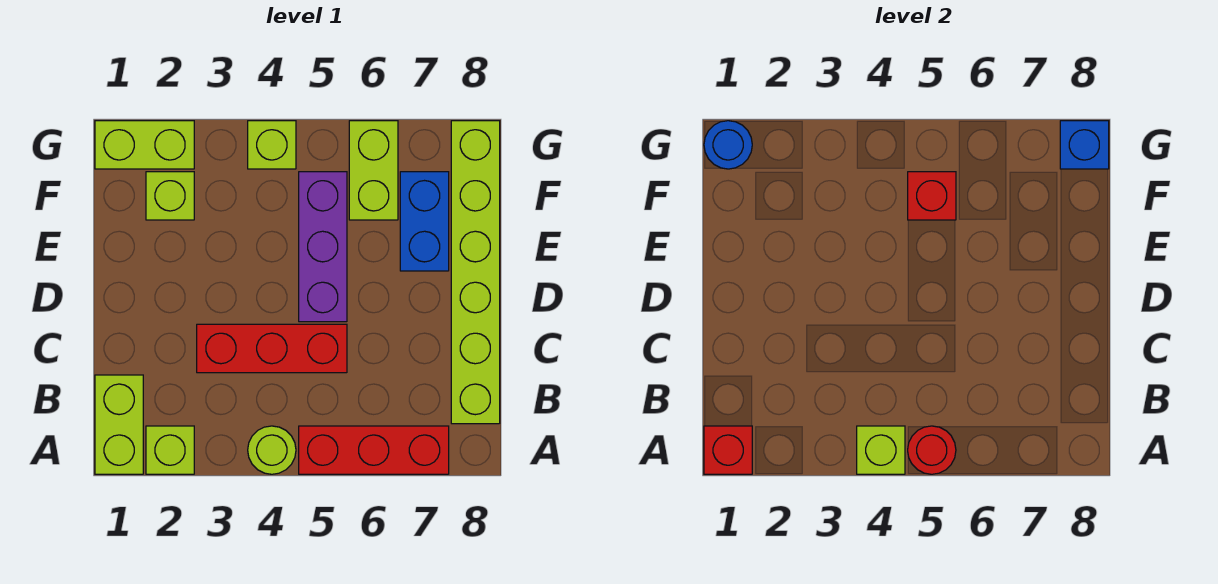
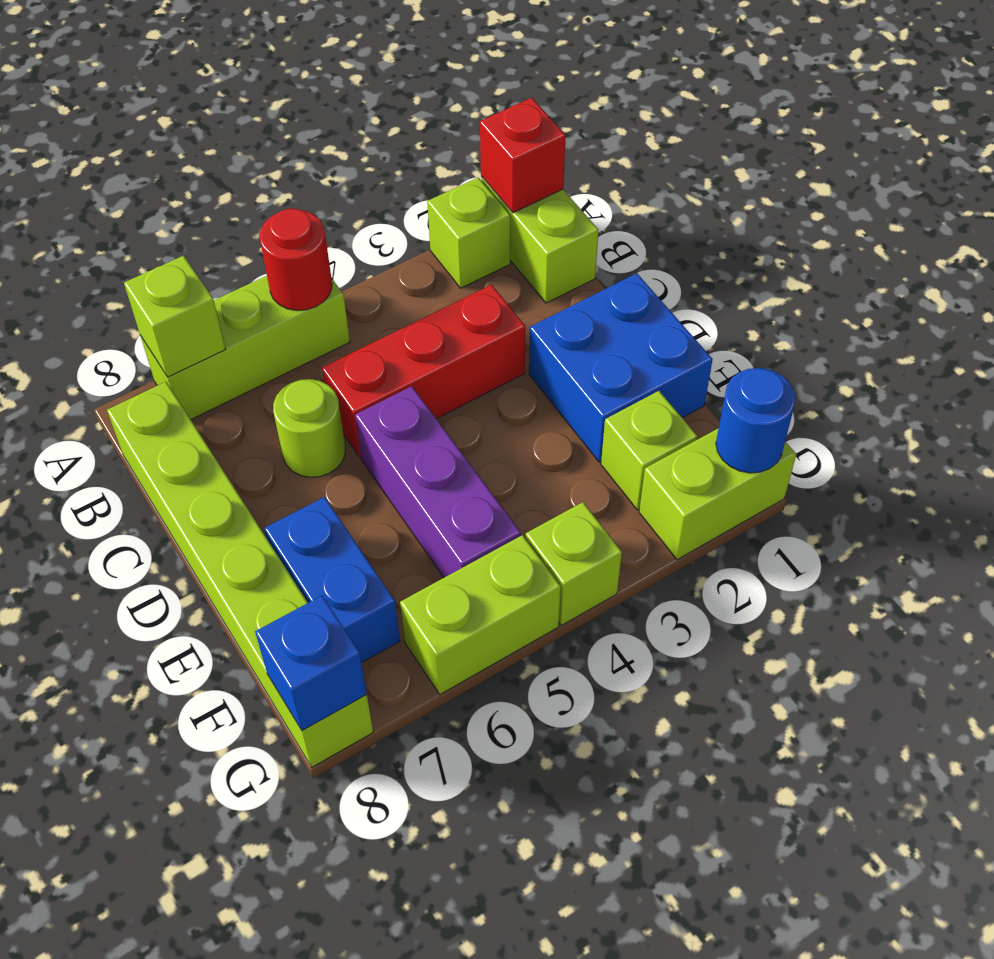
lime round brick A4 level 1 -> lime round brick C6 level 1
lime brick A4 level 2 -> lime brick A7 level 2
red brick A5:A7 level 1 -> lime brick A5:A7 level 1
none -> blue brick D1:E2 level 1
red brick F5 level 2 -> none
lime brick F6:G6 level 1 -> lime brick G5:G6 level 1

